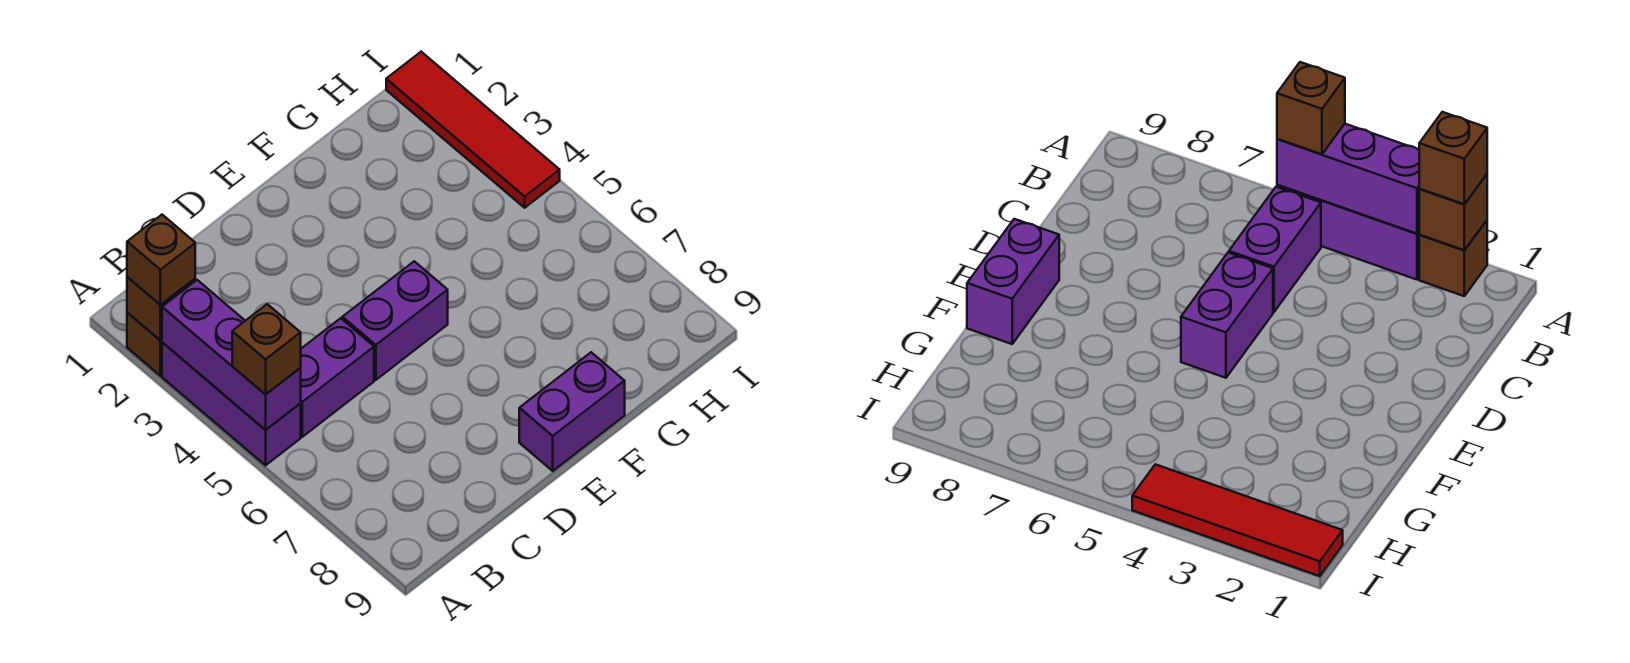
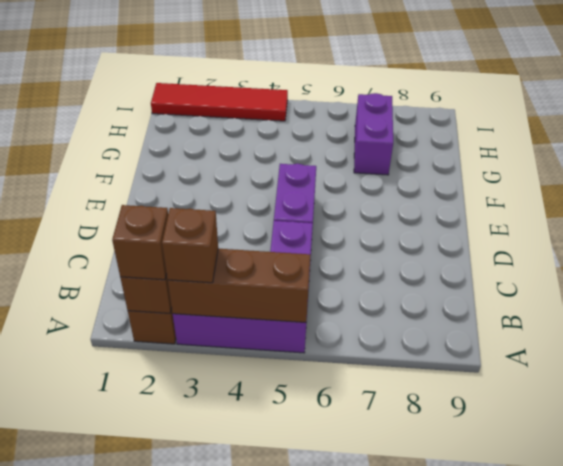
purple brick A3:A5 level 2 -> brown brick A3:A5 level 2
brown brick A5 level 3 -> brown brick A3 level 3
purple brick E9:F9 level 1 -> purple brick G7:H7 level 1

